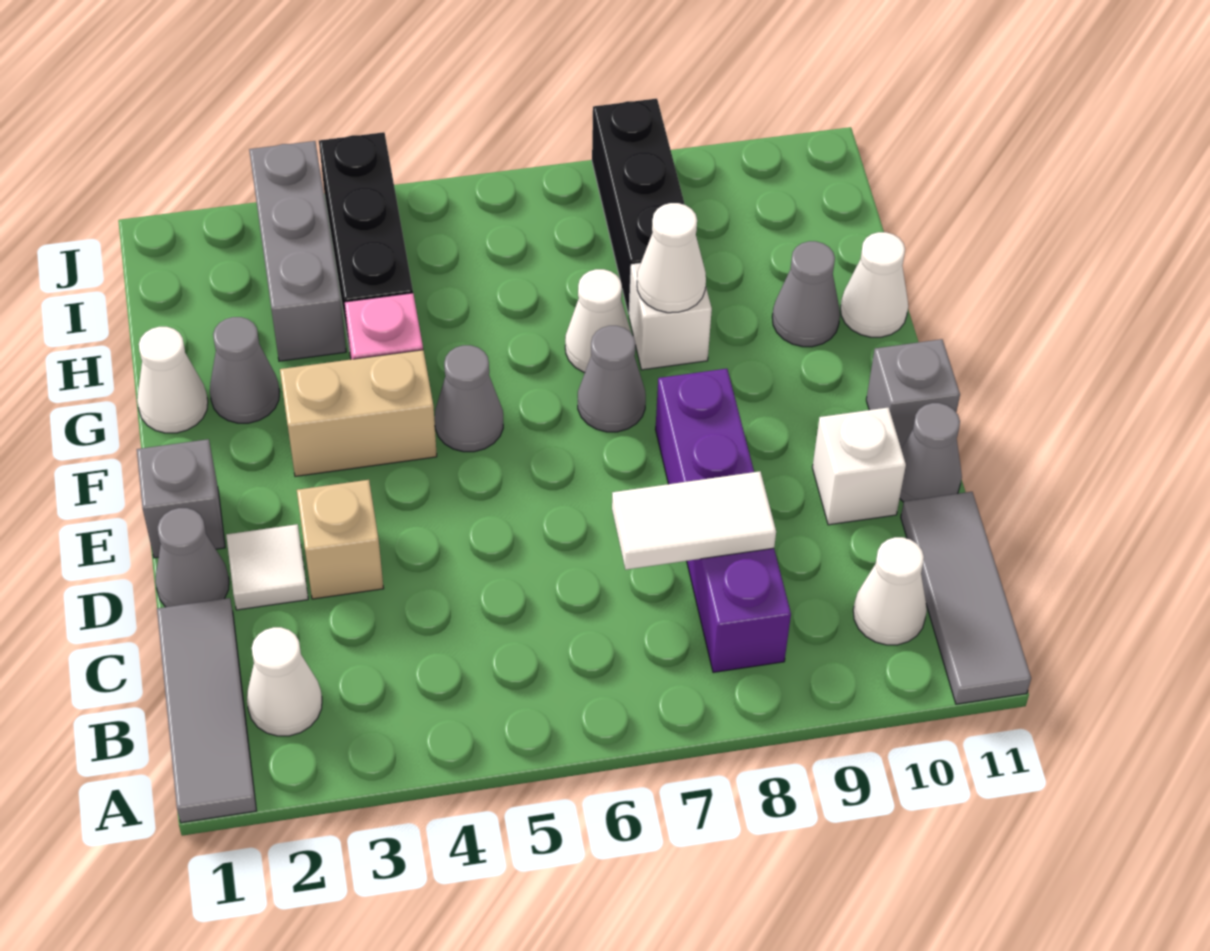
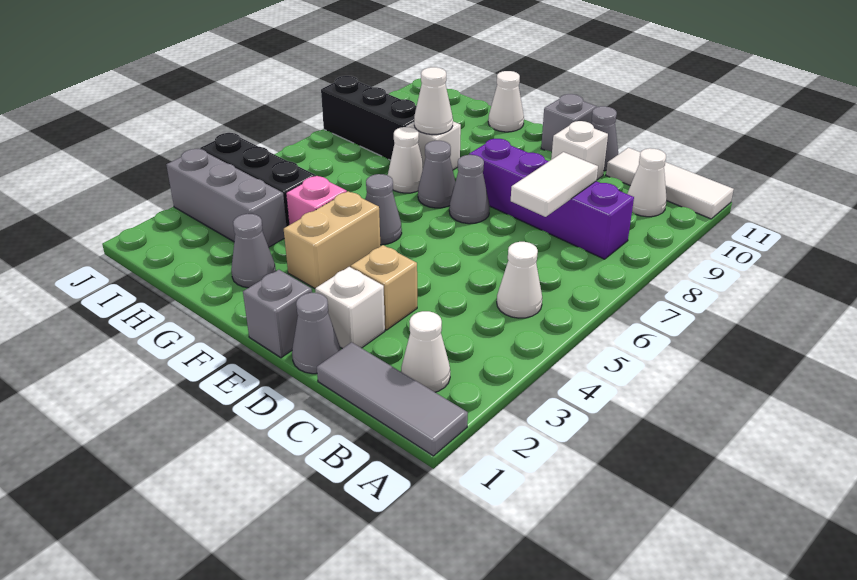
grey tile A11:C11 level 1 -> white tile A11:C11 level 1
white tile D2 level 1 -> white brick D2 level 1
white cone G1 level 1 -> white cone B5 level 1
grey cone G10 level 1 -> grey cone E7 level 1

